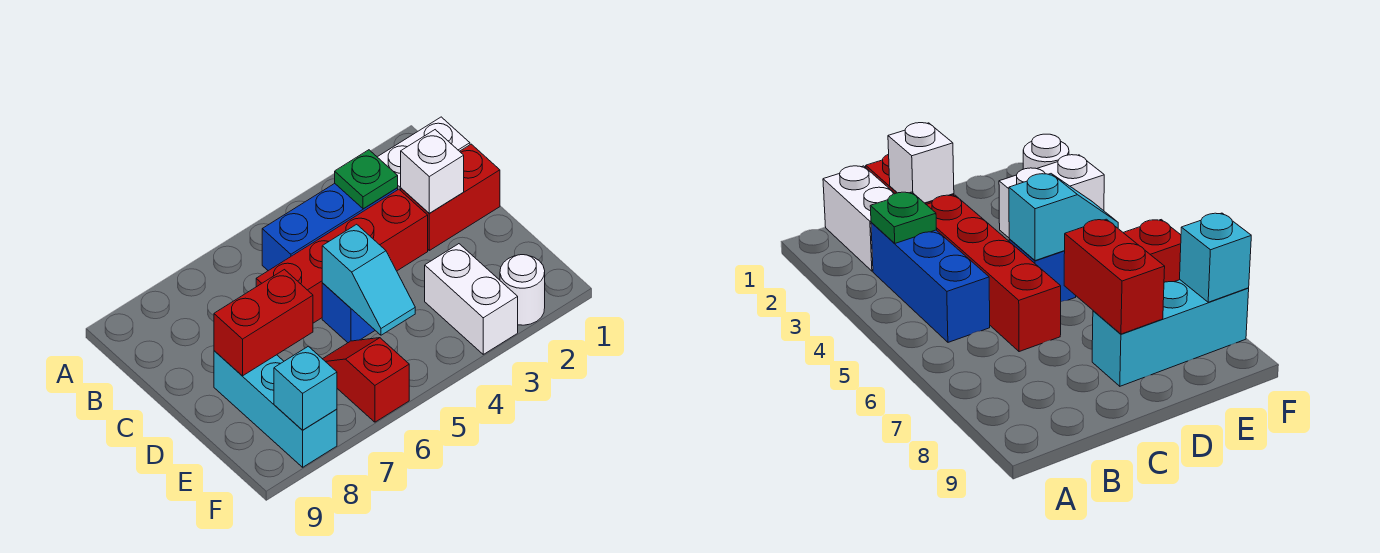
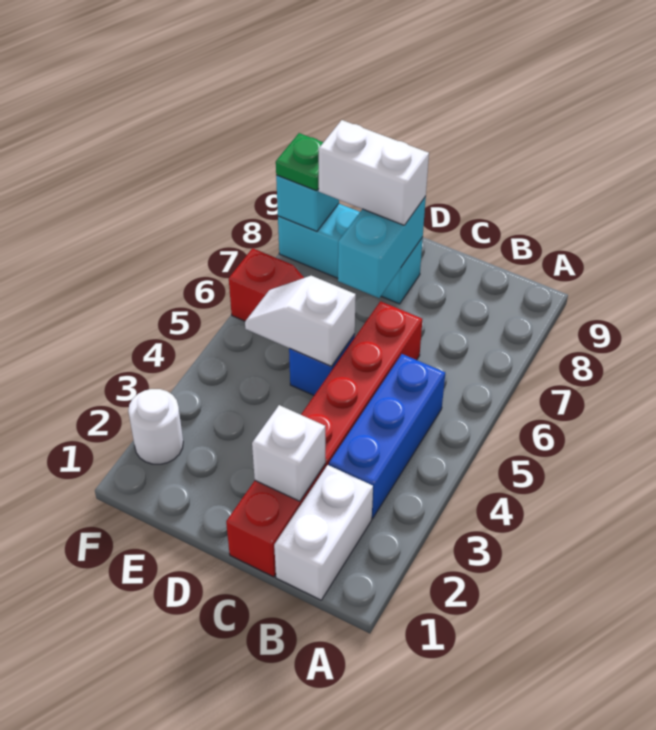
green plate B3 level 2 -> green plate F8 level 3
cyan slope D5:E5 level 2 top D -> white slope D5:E5 level 2 top D
red brick D7:D8 level 2 -> cyan brick D7:D8 level 2
white brick E3:F3 level 1 -> white brick D8:E8 level 3

